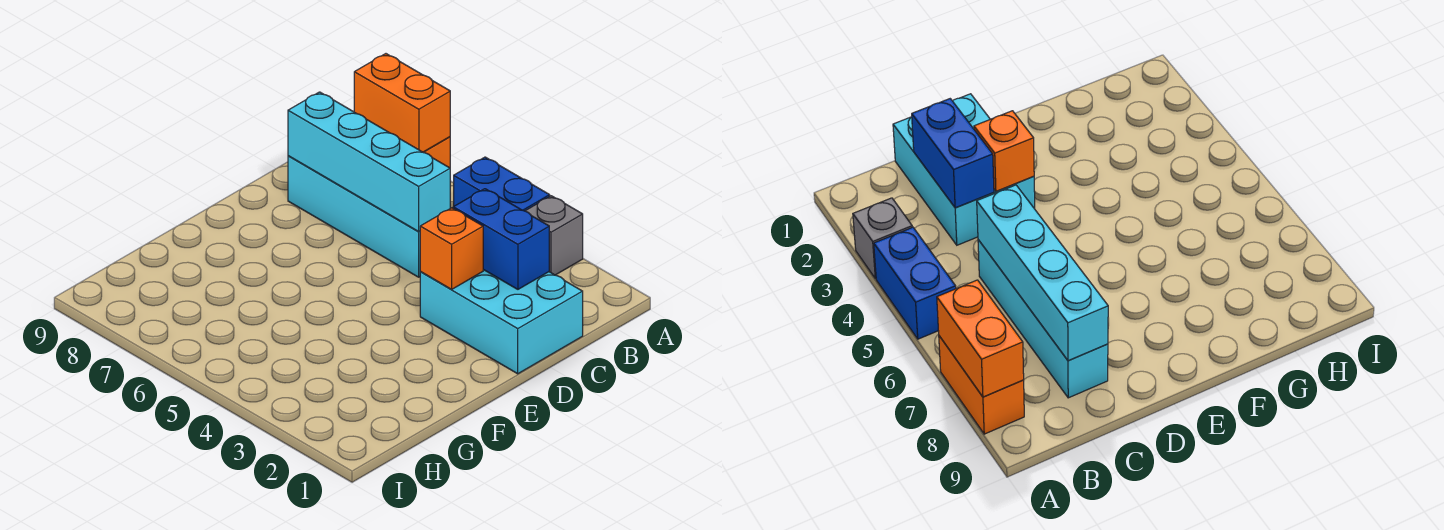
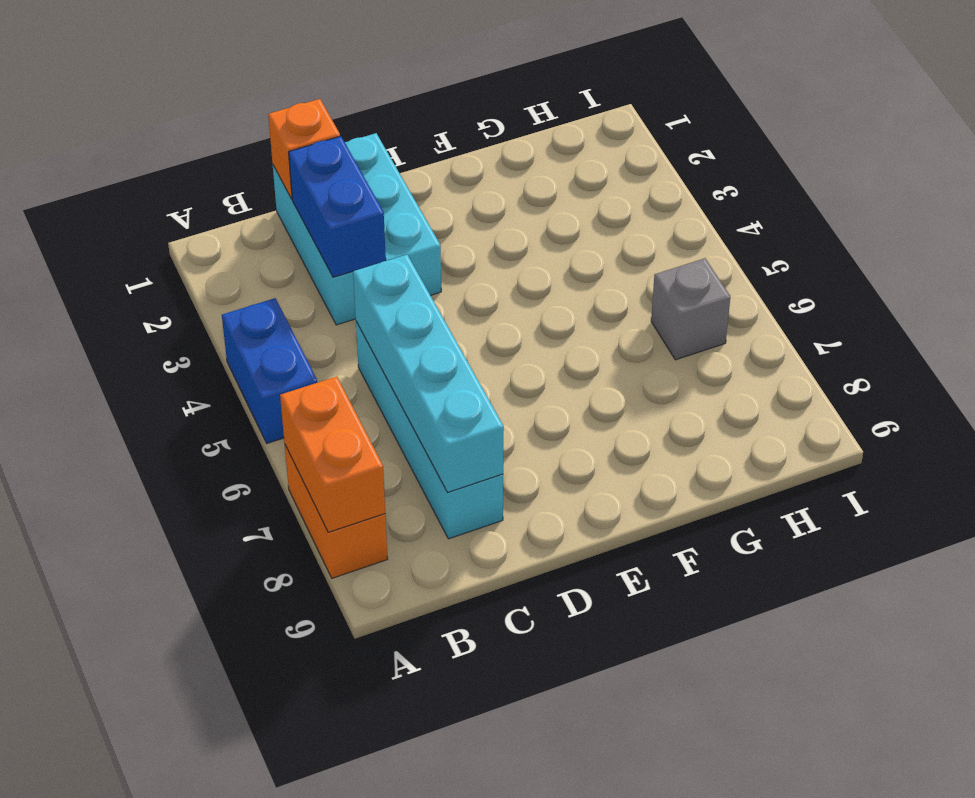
grey brick A3 level 1 -> grey brick H6 level 1
orange brick D3 level 2 -> orange brick C1 level 2

